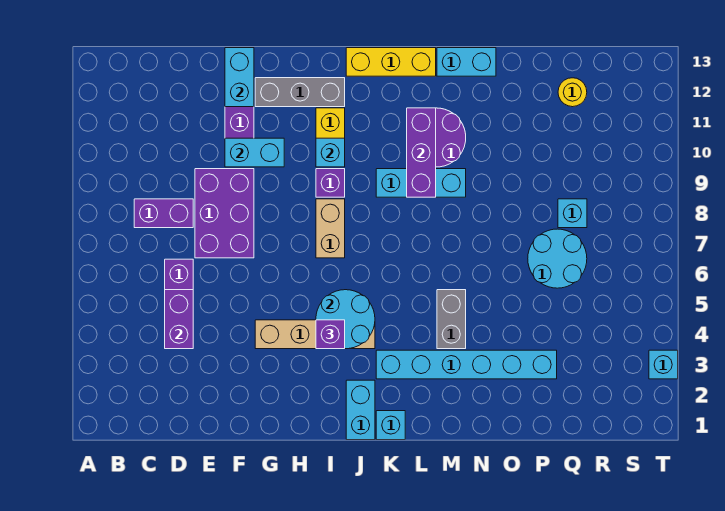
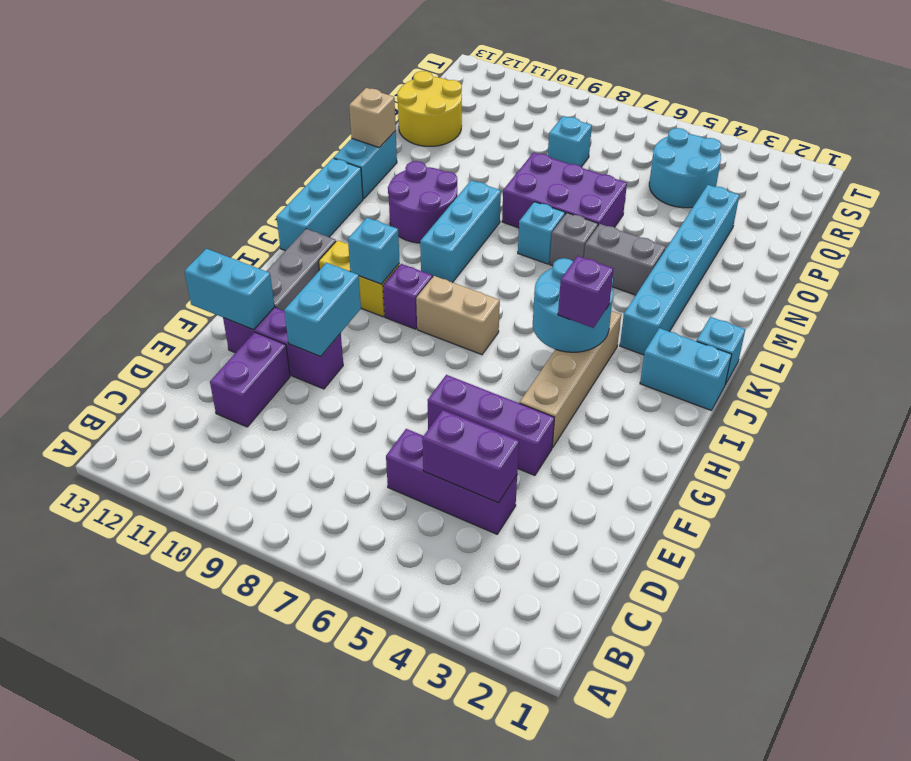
purple brick C8:D8 level 1 -> purple brick D11:E11 level 1
purple brick E7:F9 level 1 -> purple brick N6:O8 level 1
yellow brick J13:L13 level 1 -> cyan brick J13:L13 level 1
purple brick L9:L11 level 2 -> purple brick F4:F6 level 1
none -> grey brick M6 level 1
none -> tan brick N13 level 2
cyan round brick P6:Q7 level 1 -> cyan round brick Q4:R5 level 1
yellow round brick Q12 level 1 -> yellow round brick P12:Q13 level 1
cyan brick T3 level 1 -> cyan brick M7 level 1

